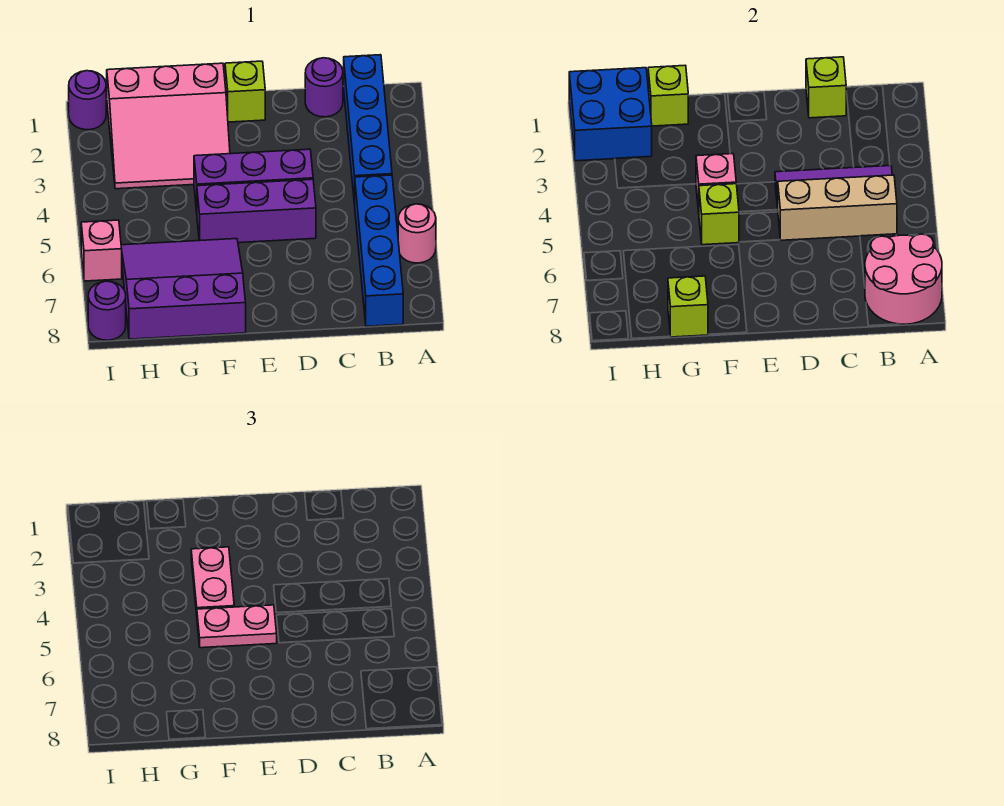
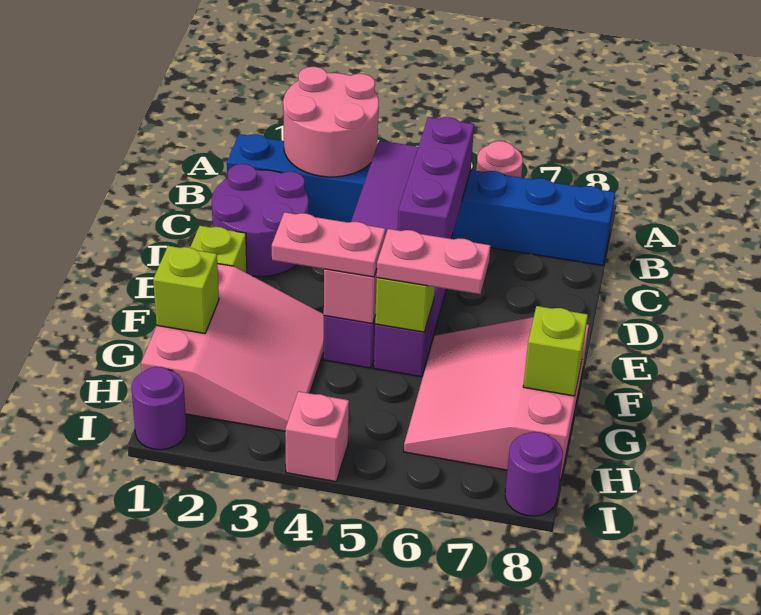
pink round brick A7:B8 level 2 -> pink round brick A2:B3 level 2
tan brick B5:D5 level 2 -> purple brick B5:D5 level 2
purple round brick C1 level 1 -> purple round brick C1:D2 level 1
lime brick C1 level 2 -> none
pink plate E5:F5 level 3 -> pink plate F5:F6 level 3
purple slope F6:H8 level 1 top 8 -> pink slope F6:H8 level 1 top 8
blue brick H1:I2 level 2 -> none
pink brick I6 level 1 -> pink brick I4 level 1

